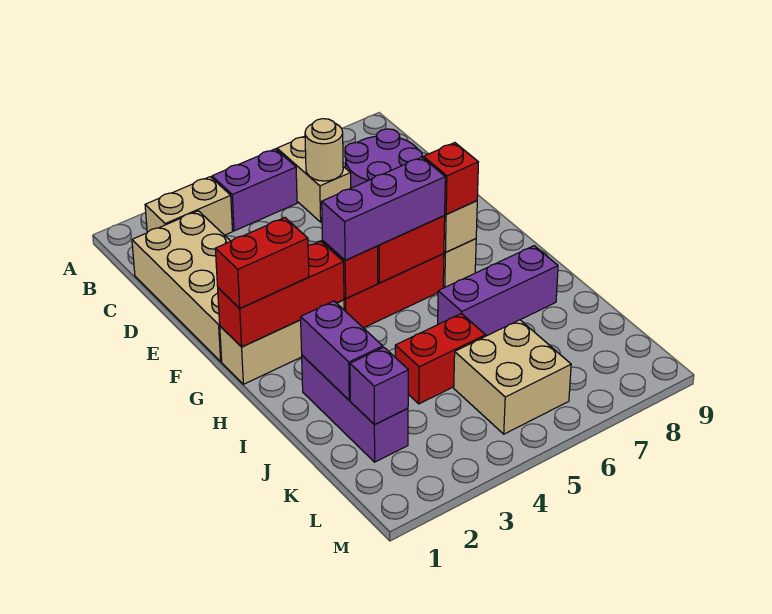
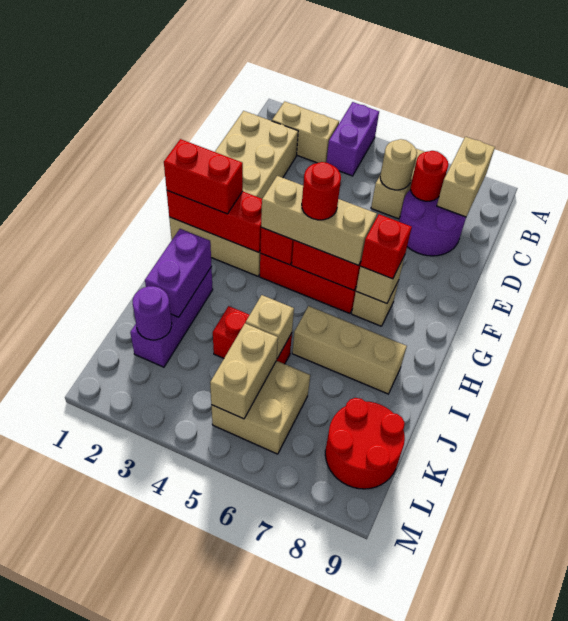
purple brick B4:B5 level 1 -> purple brick A4:B4 level 1
none -> tan brick B8:C8 level 2
none -> red round brick C7 level 2
purple brick G4:G6 level 3 -> tan brick G4:G6 level 3
none -> red round brick G5 level 4
purple brick I6:I8 level 1 -> tan brick I6:I8 level 1
none -> tan brick J5 level 2
purple brick K2 level 2 -> purple round brick K2 level 2
none -> tan brick K5:L5 level 2
none -> red round brick K8:L9 level 1

